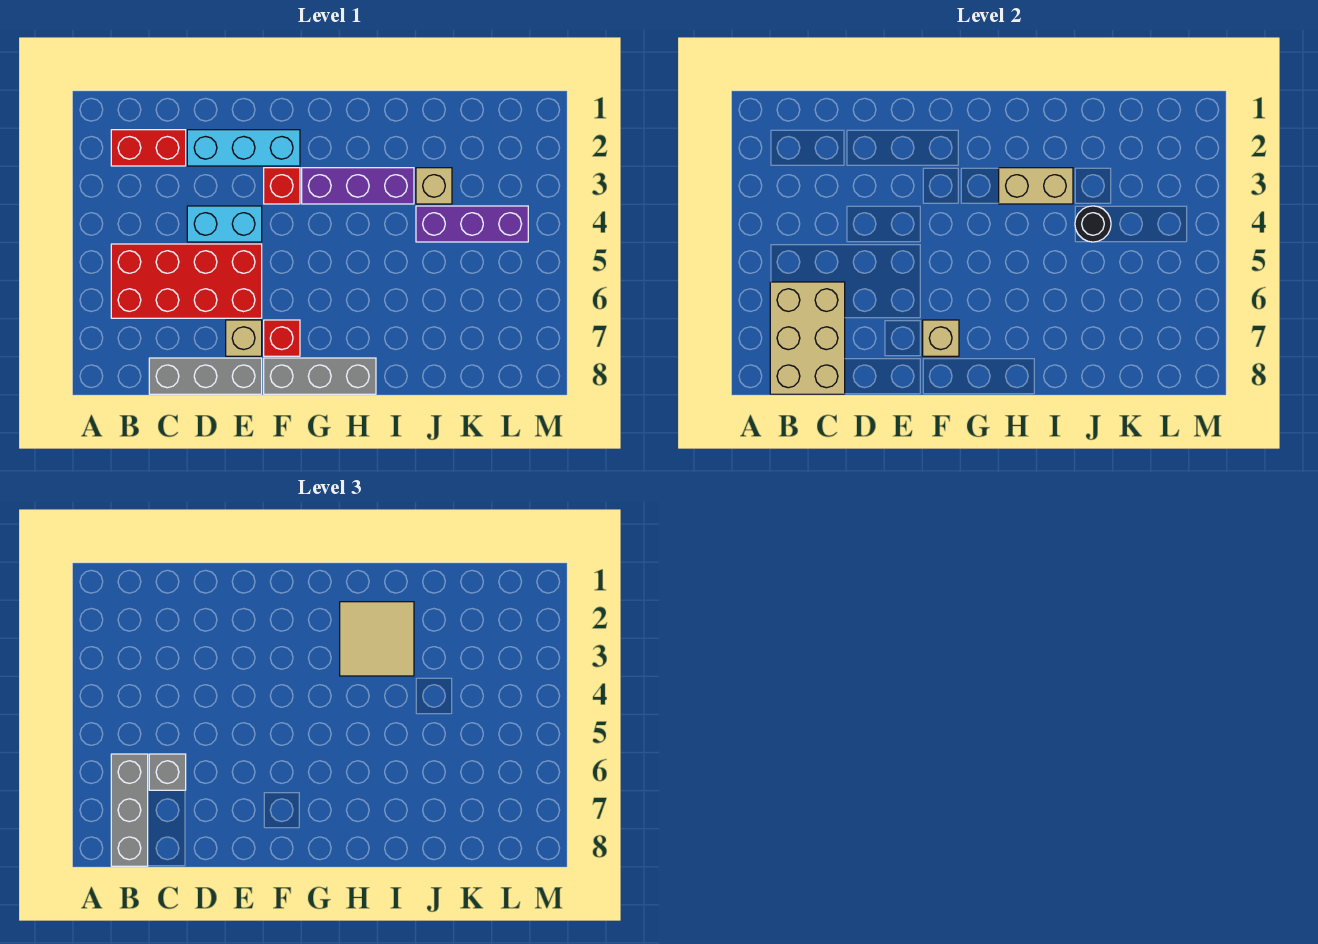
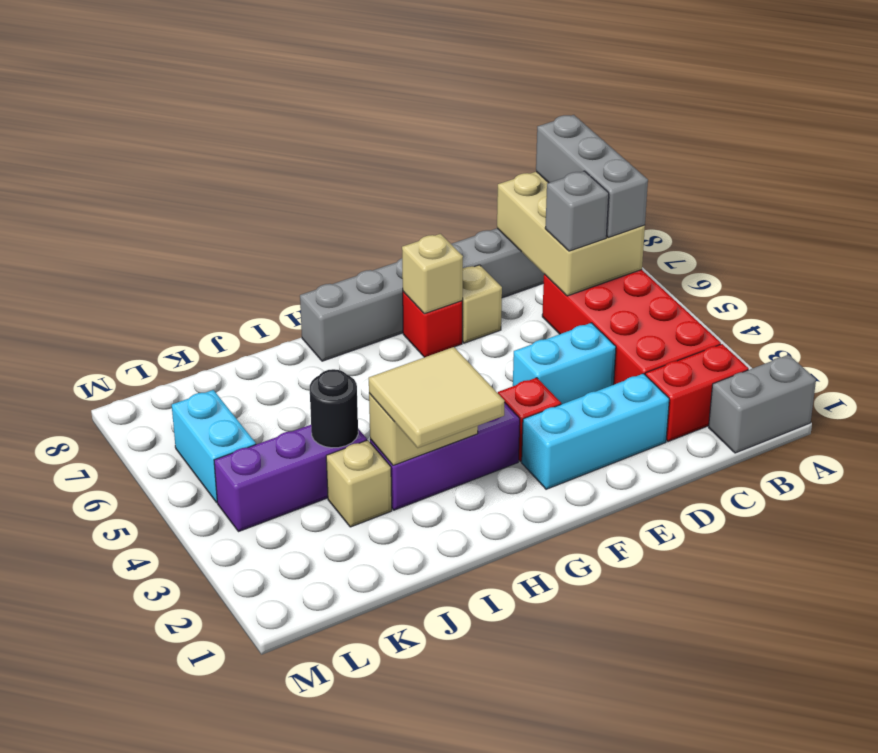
none -> grey brick A1:B1 level 1
red brick B5:E6 level 1 -> red brick B3:C6 level 1
none -> cyan brick L5:L6 level 1

